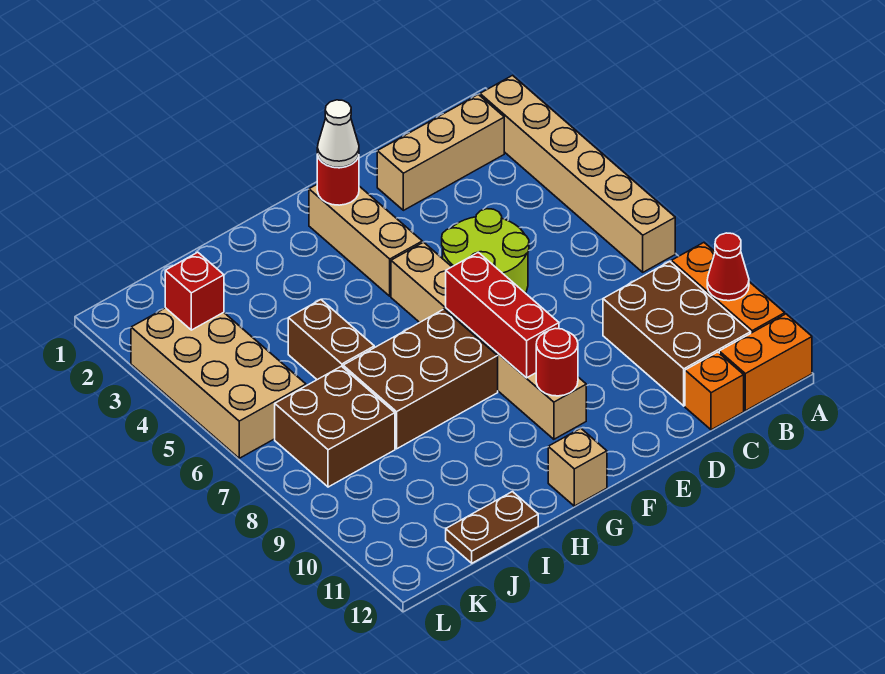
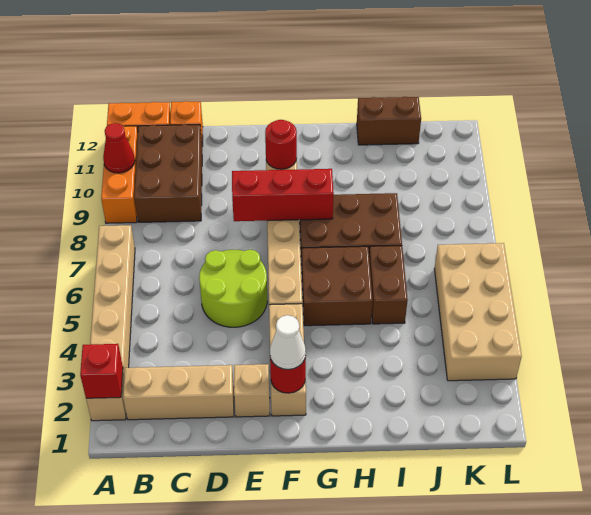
red brick F7:F9 level 2 -> red brick E8:G8 level 2
tan brick G12 level 1 -> tan brick E2 level 1
brown plate I12:J12 level 1 -> brown brick I12:J12 level 1
brown brick J7:K8 level 1 -> brown brick G5:H6 level 1
red brick K3 level 2 -> red brick A2 level 2

